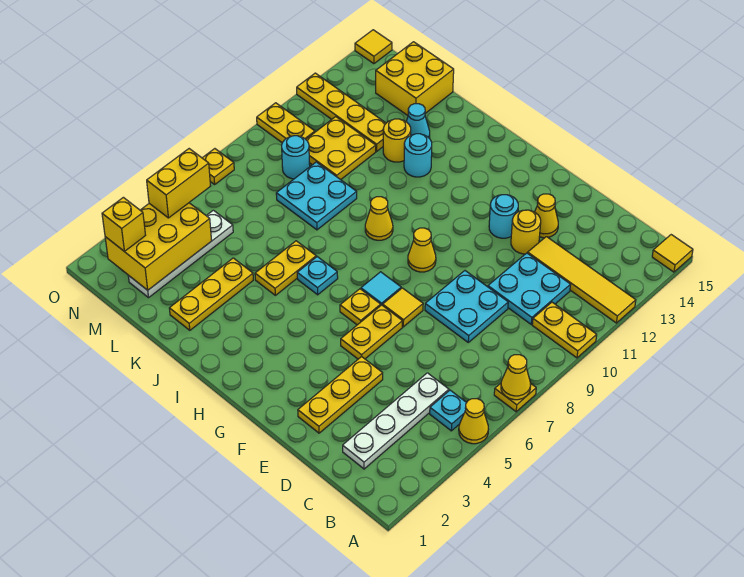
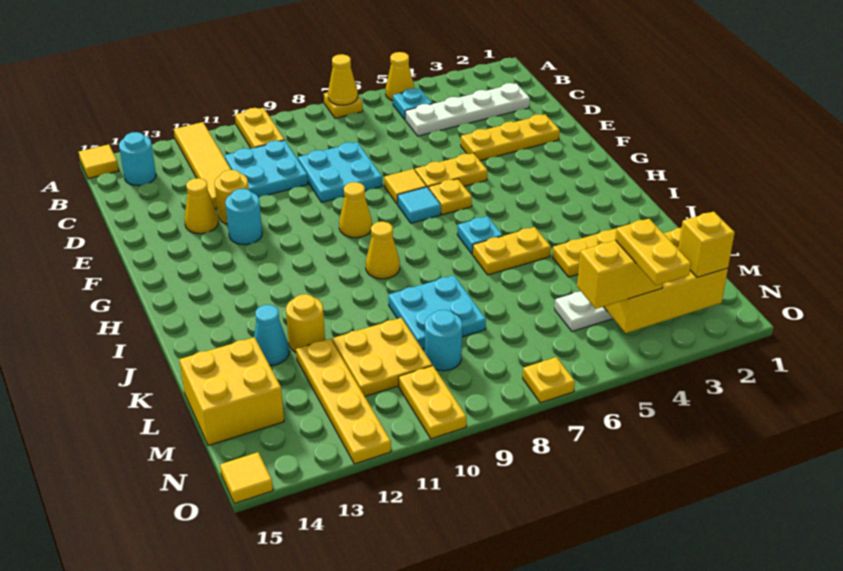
cyan round brick J12 level 1 -> cyan round brick B14 level 1
none -> yellow plate N4:O4 level 4

